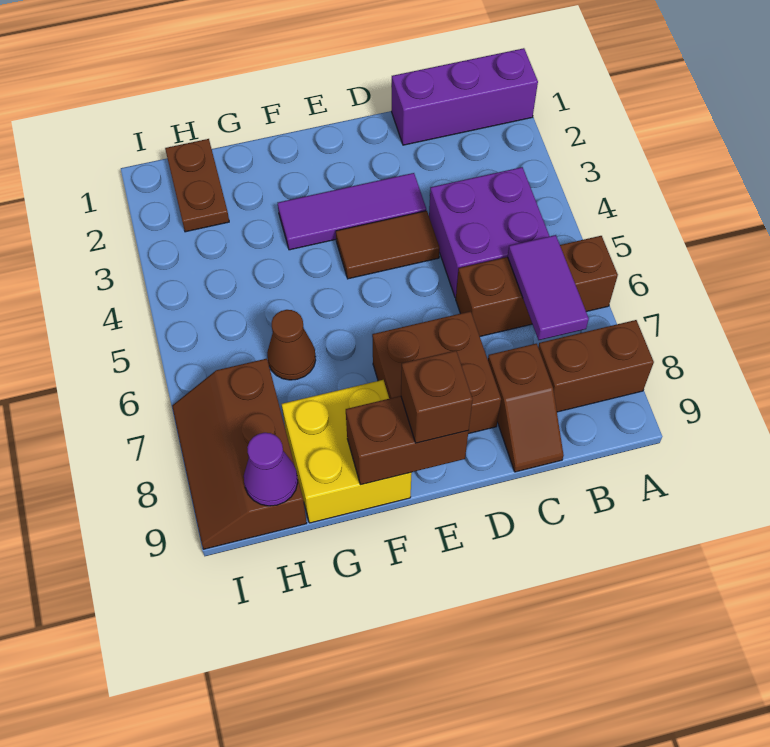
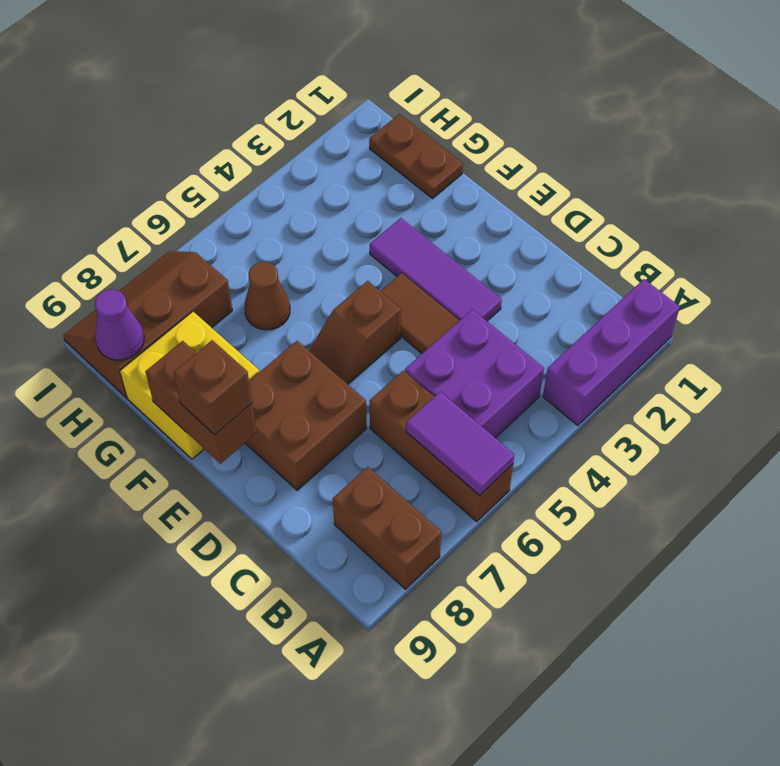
purple brick A1:C1 level 1 -> purple brick A1:A3 level 1
purple tile B6:B7 level 2 -> purple tile A6:B6 level 2
brown slope C8:C9 level 1 top 8 -> brown slope E5:E6 level 1 top 5
brown plate H1:H2 level 1 -> brown plate G1:H1 level 1

